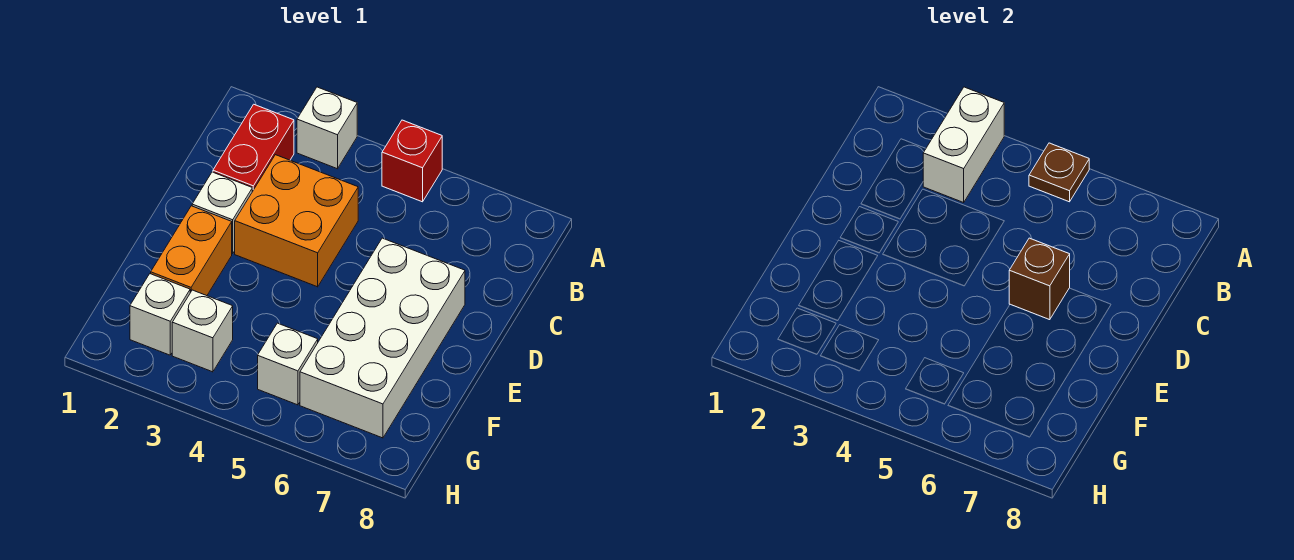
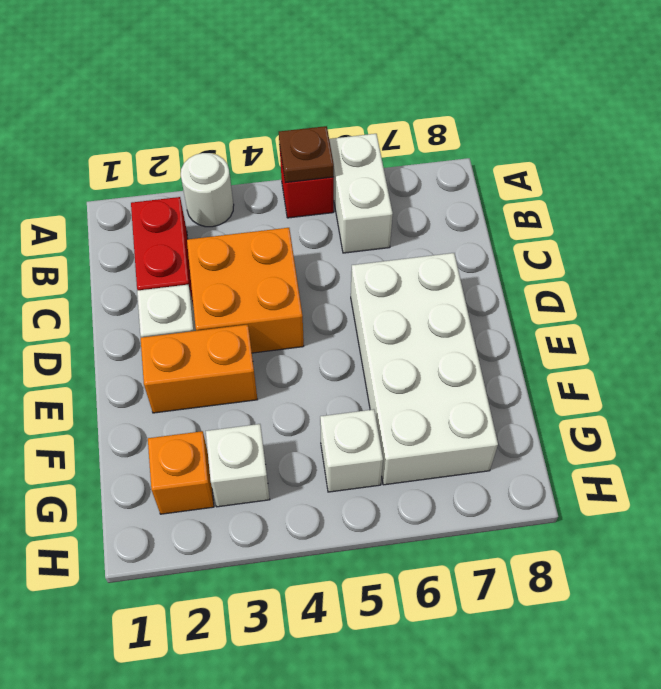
white brick A3 level 1 -> white round brick A3 level 1
white brick A3:B3 level 2 -> white brick A6:B6 level 1
brown brick D6 level 2 -> none
orange brick E2:F2 level 1 -> orange brick E2:E3 level 1
white brick G2 level 1 -> orange brick G2 level 1

